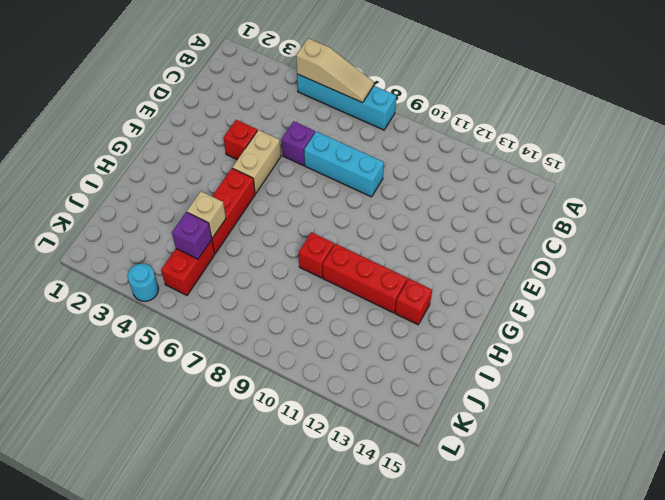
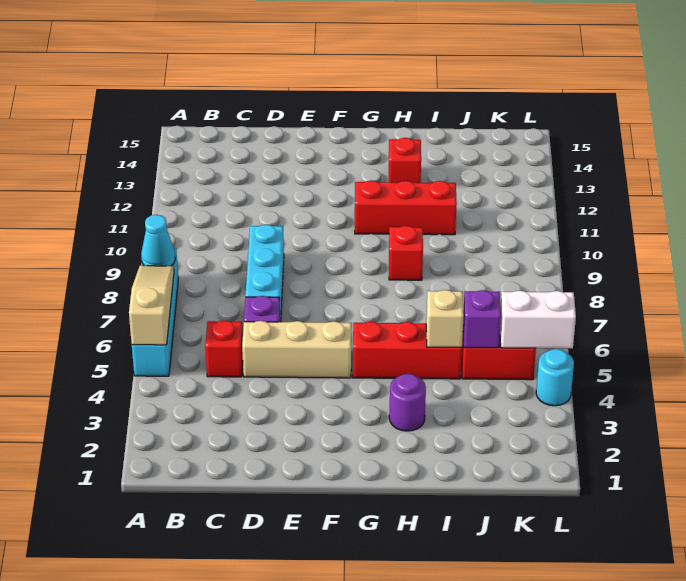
none -> cyan cone A8 level 2
red brick E4 level 1 -> red brick C5 level 1
tan brick E5:F5 level 1 -> tan brick D5:F5 level 1
none -> purple round brick H3 level 1
red brick H10:H12 level 1 -> red brick G11:I11 level 1
none -> white brick K5:L5 level 2

